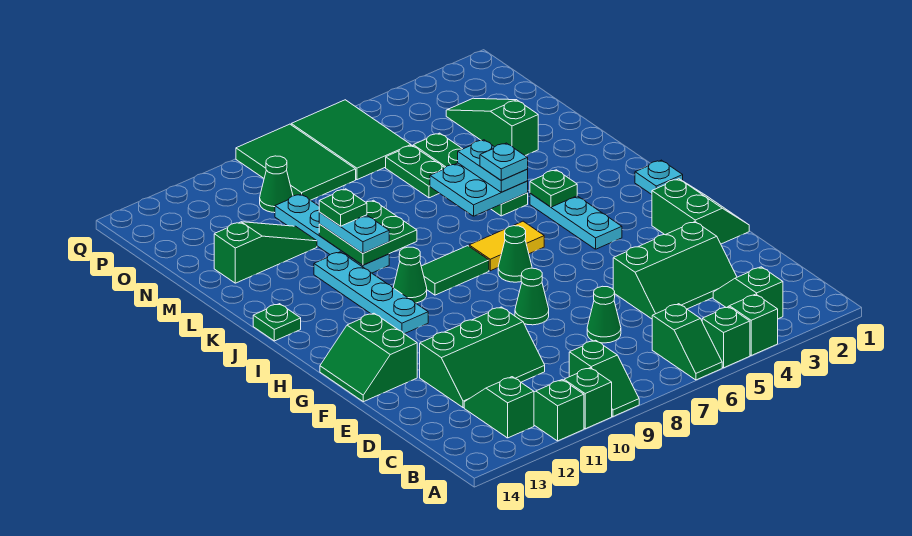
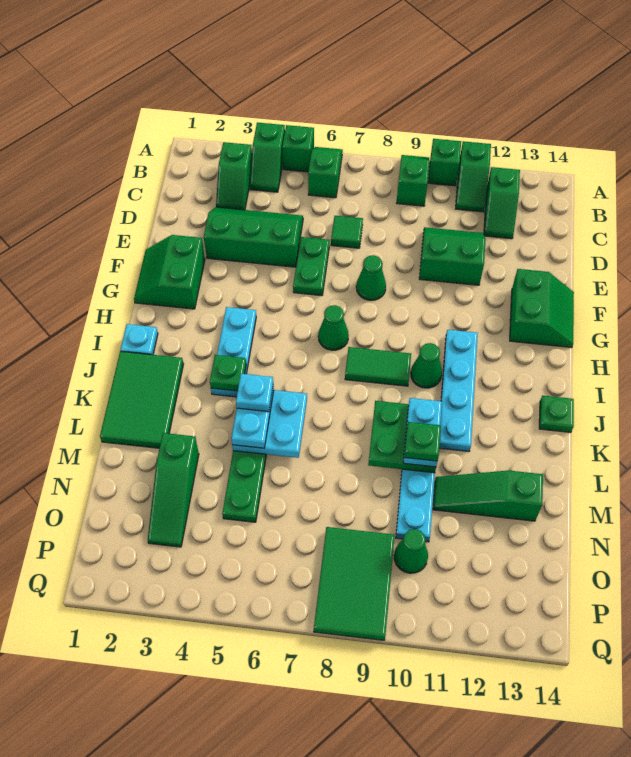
green cone D7 level 1 -> green tile D7 level 1
green slope D10:E12 level 1 top E -> green slope D10:E11 level 1 top E
yellow tile I6:I7 level 1 -> none
green plate M6:N6 level 1 -> green plate E6:F6 level 1
green tile O6:Q7 level 1 -> green tile J1:L2 level 1

